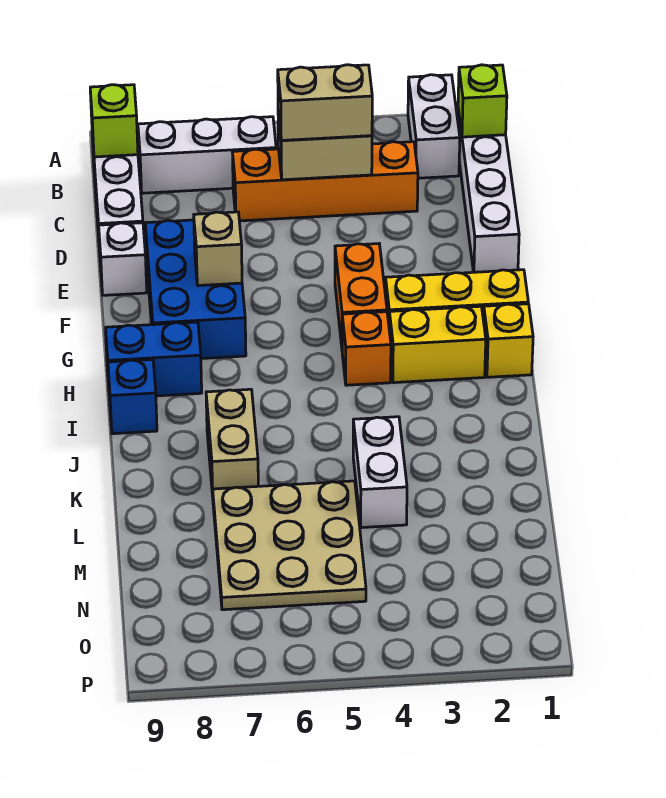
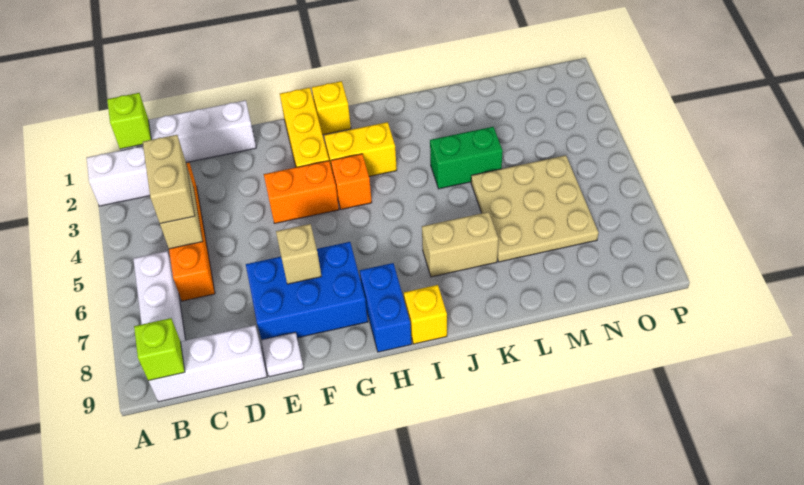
white brick E9 level 1 -> white plate E9 level 1
yellow brick H2:H3 level 1 -> yellow brick H3:I3 level 1
blue brick I9 level 1 -> yellow brick I9 level 1
white brick K4:L4 level 1 -> green brick K4:L4 level 1

